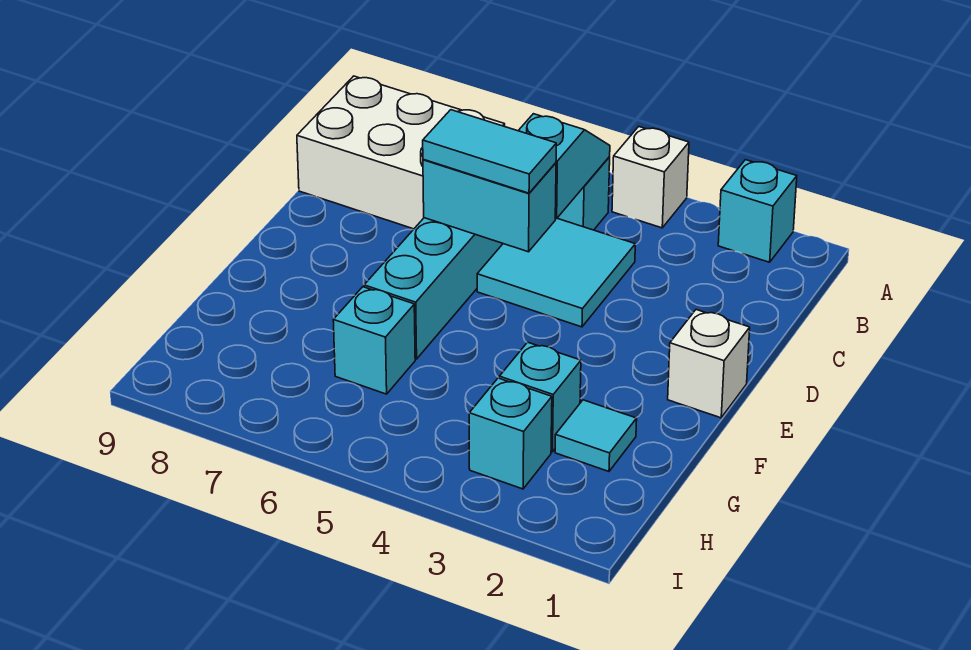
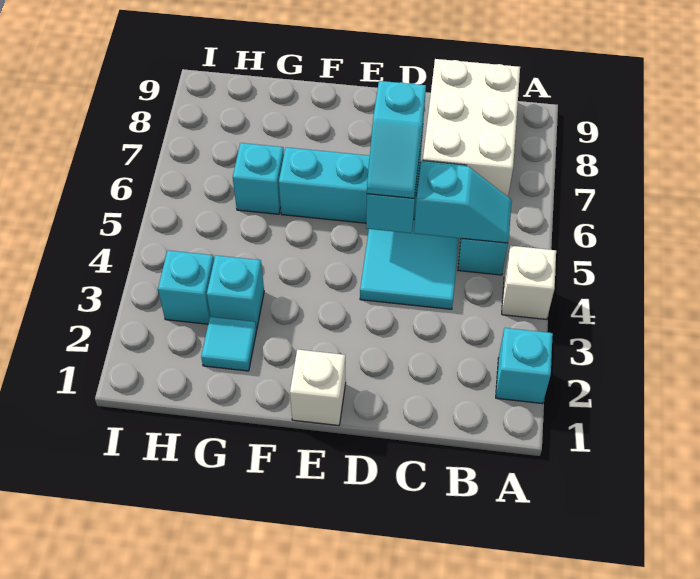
cyan tile D5:D6 level 3 -> cyan slope D5:D6 level 3 top 6

